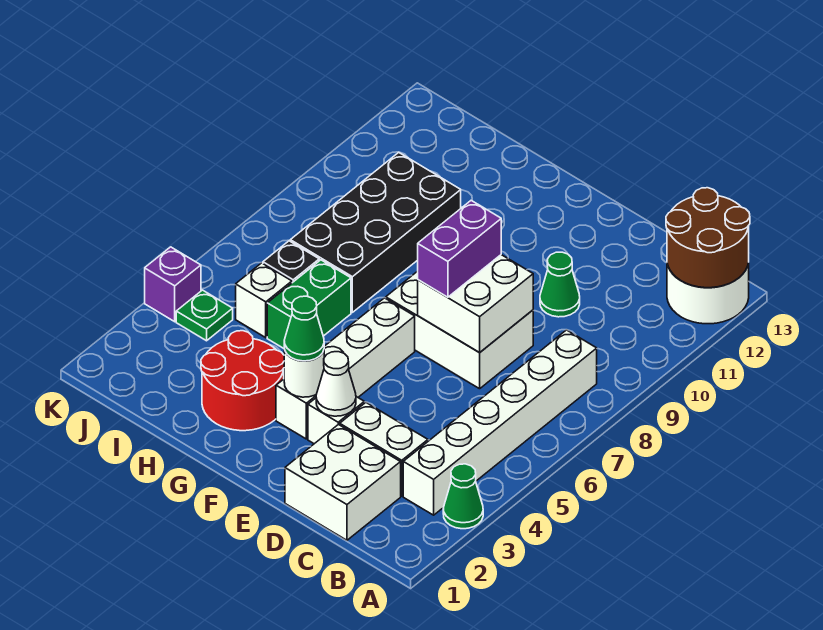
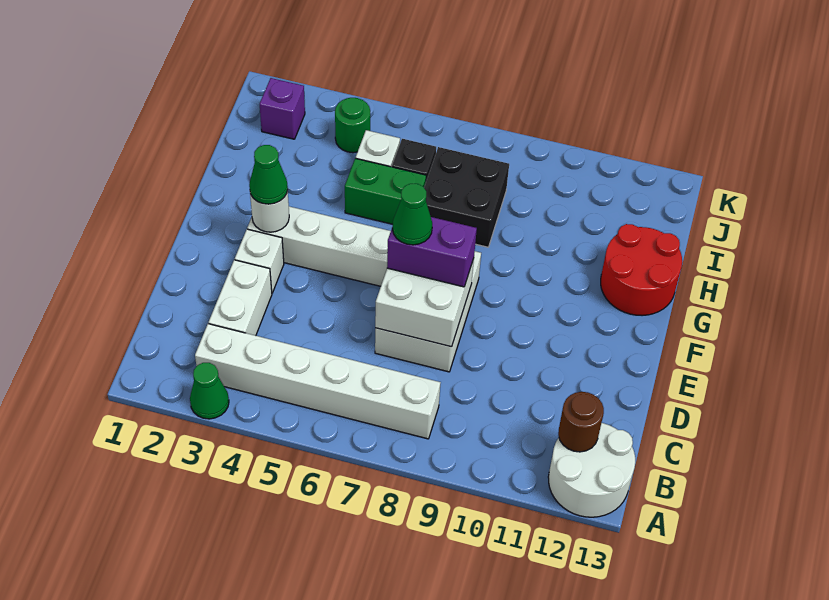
brown round brick A12:B13 level 2 -> brown round brick B12 level 2
white brick C1:D2 level 1 -> none
green cone D10 level 1 -> green cone E7 level 4
white cone E3 level 2 -> none
red round brick G2:H3 level 1 -> red round brick G12:H13 level 1
black brick H7:I10 level 1 -> black brick H7:I8 level 1
green plate J4 level 1 -> green round brick J4 level 1
purple brick K4 level 1 -> purple brick J2 level 1

